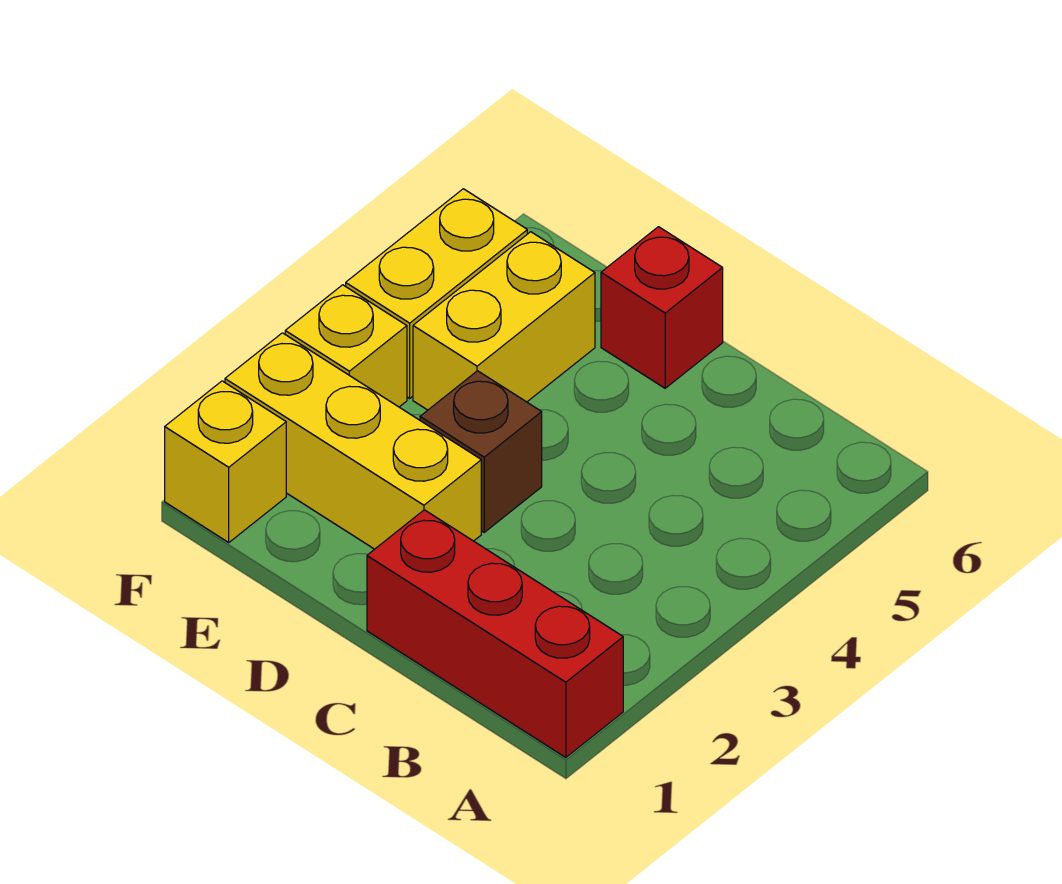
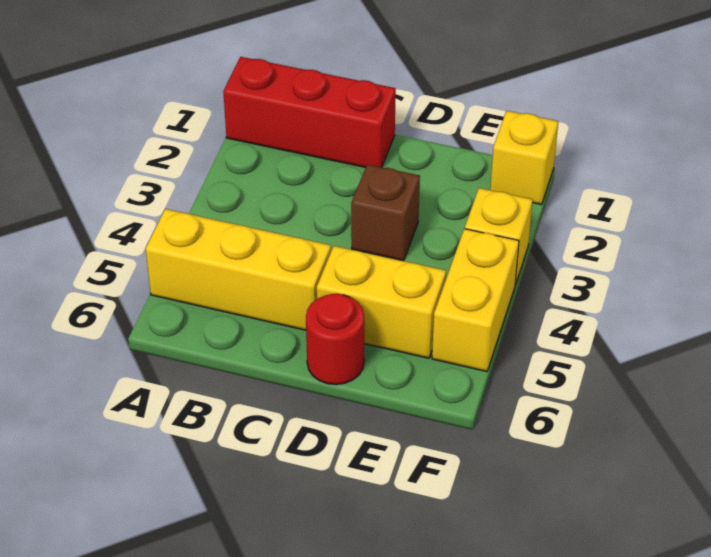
yellow brick D2:F2 level 1 -> yellow brick A5:C5 level 1
red brick D6 level 1 -> red round brick D6 level 1
yellow brick E4:E5 level 1 -> yellow brick D5:E5 level 1

